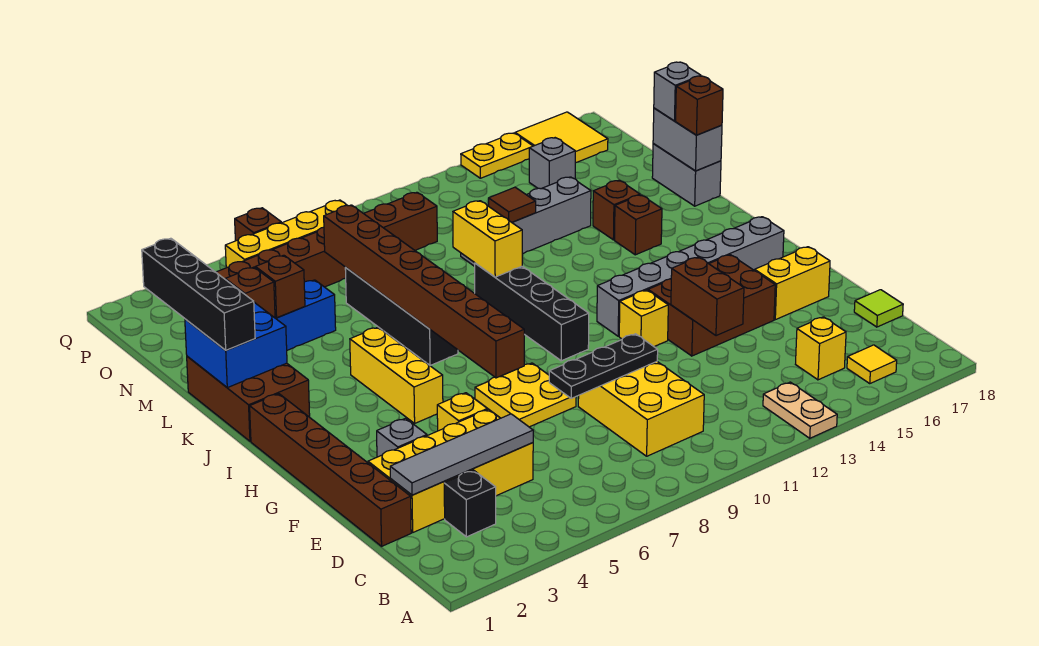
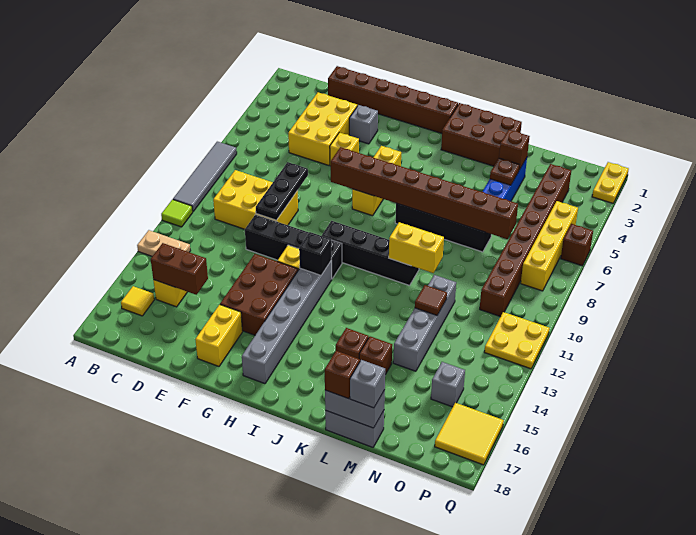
black brick C3 level 1 -> black brick H12 level 2
yellow brick D2:E5 level 1 -> yellow brick D3:E5 level 1
grey tile D2:D5 level 2 -> grey tile A7:A10 level 1
lime tile D18 level 1 -> lime tile A11 level 1
brown brick E13:F13 level 2 -> brown brick C15:D15 level 2
yellow plate F7:G8 level 1 -> yellow plate P11:Q12 level 1
yellow brick H5:J5 level 1 -> yellow brick H5:H7 level 1
blue brick K1:L2 level 2 -> none
black brick K1:N1 level 3 -> black brick E11:H11 level 1
brown brick M4 level 2 -> brown plate M4 level 2
yellow plate Q14:Q15 level 1 -> yellow plate Q1:Q2 level 1

